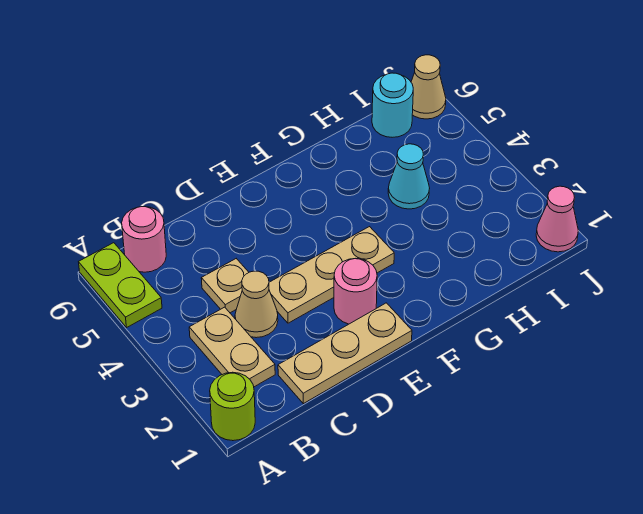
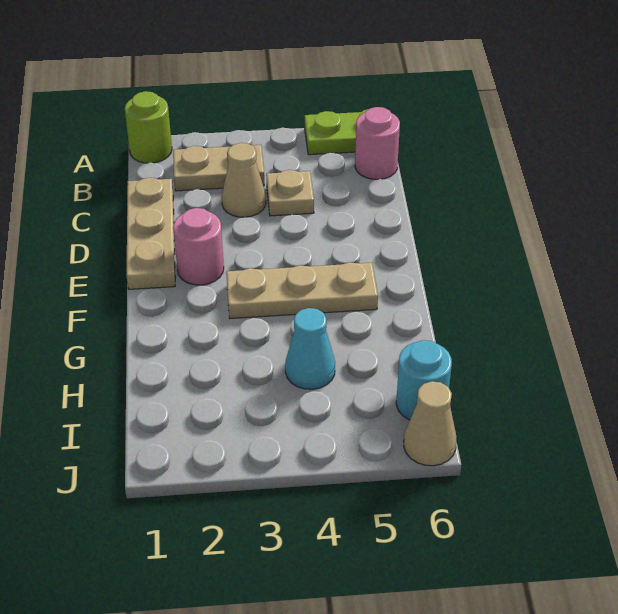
tan plate D3:F3 level 1 -> tan plate F3:F5 level 1
pink cone J1 level 1 -> none

